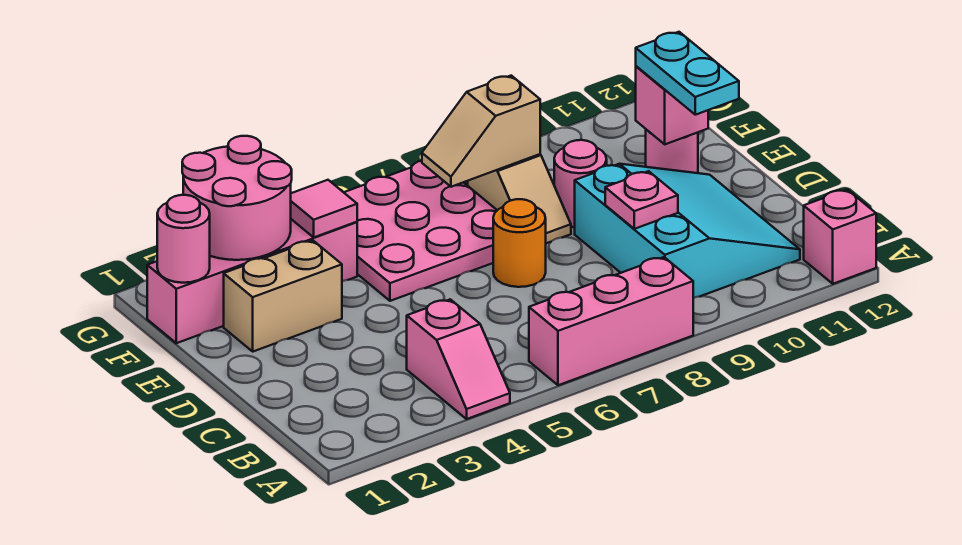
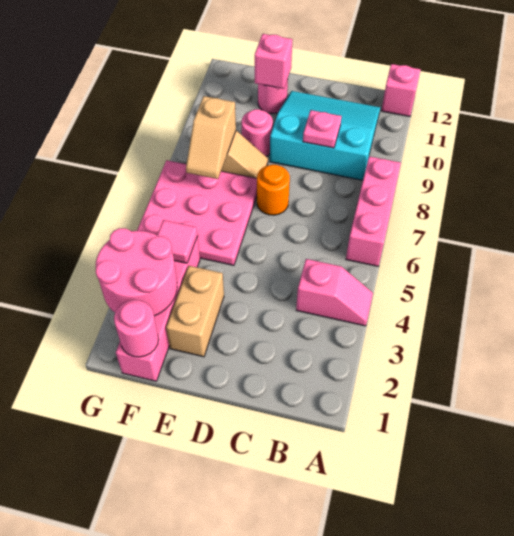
cyan plate D11:E11 level 3 -> none

